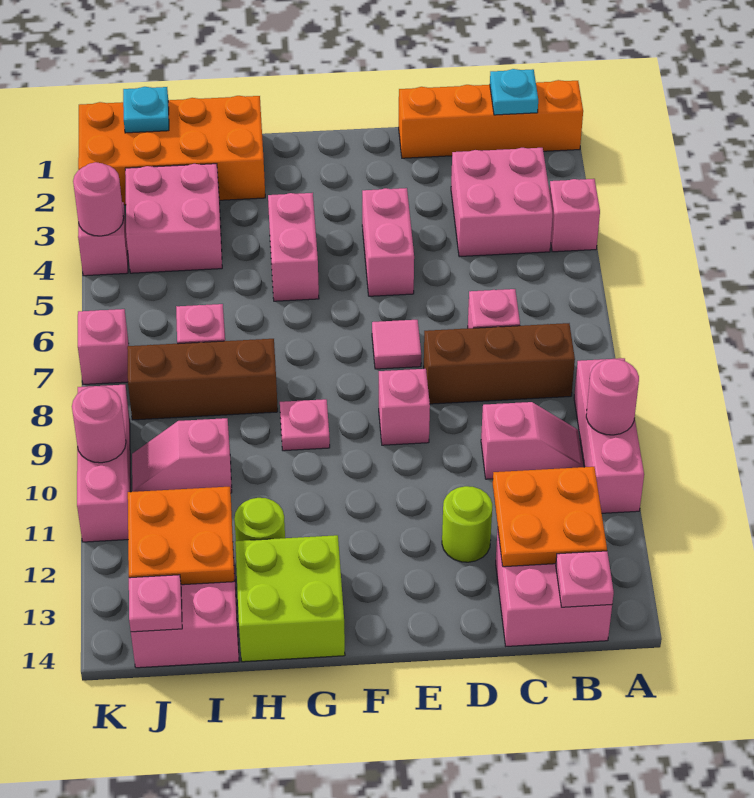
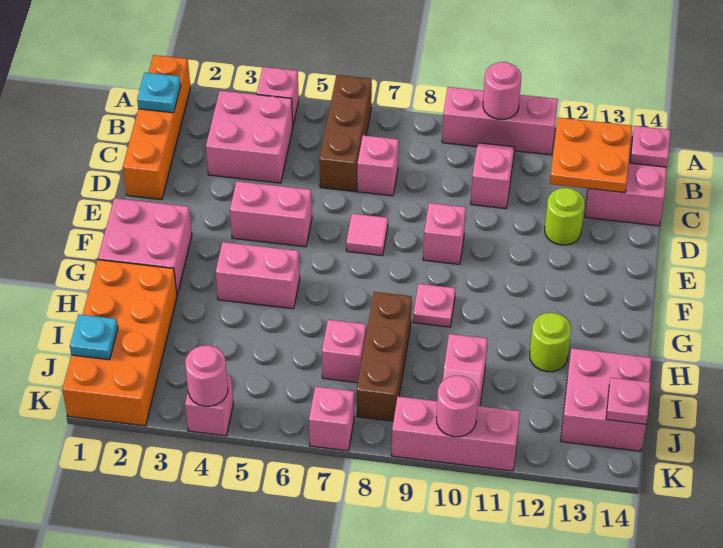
brown brick B8:D8 level 1 -> brown brick A6:C6 level 1
lime brick G13:H14 level 1 -> none
pink brick I3:J4 level 1 -> pink brick F1:G2 level 1
orange plate I12:J13 level 2 -> none

